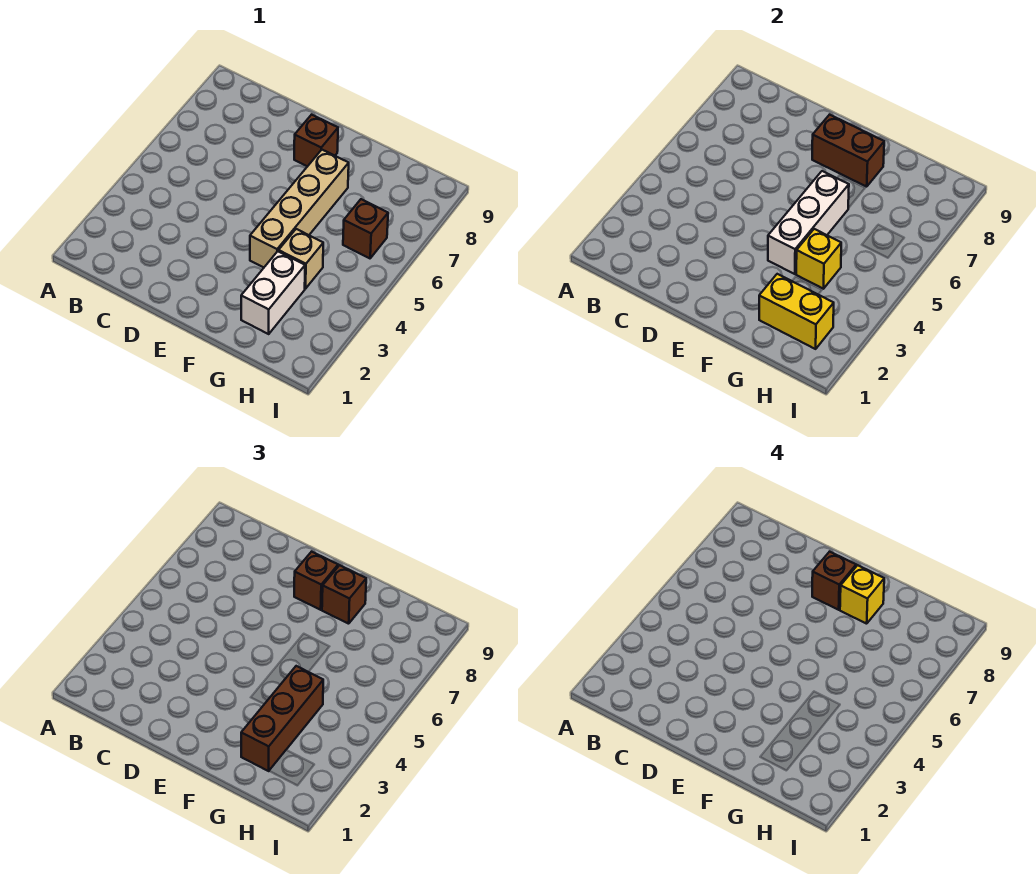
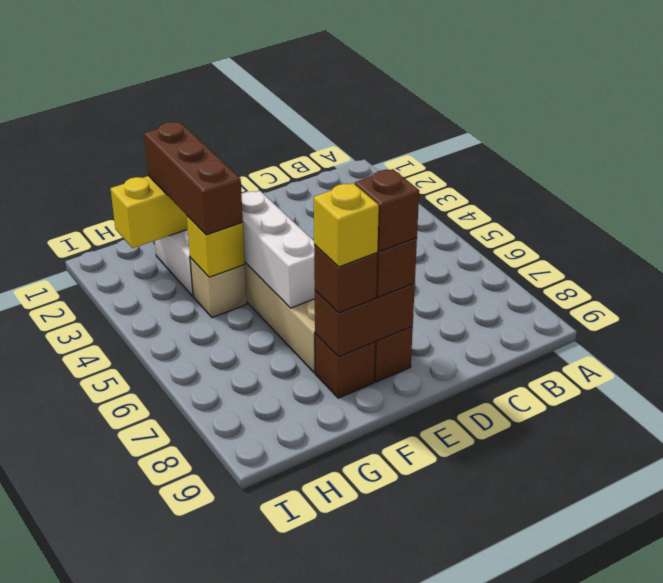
brown brick H6 level 1 -> brown brick F8 level 1

